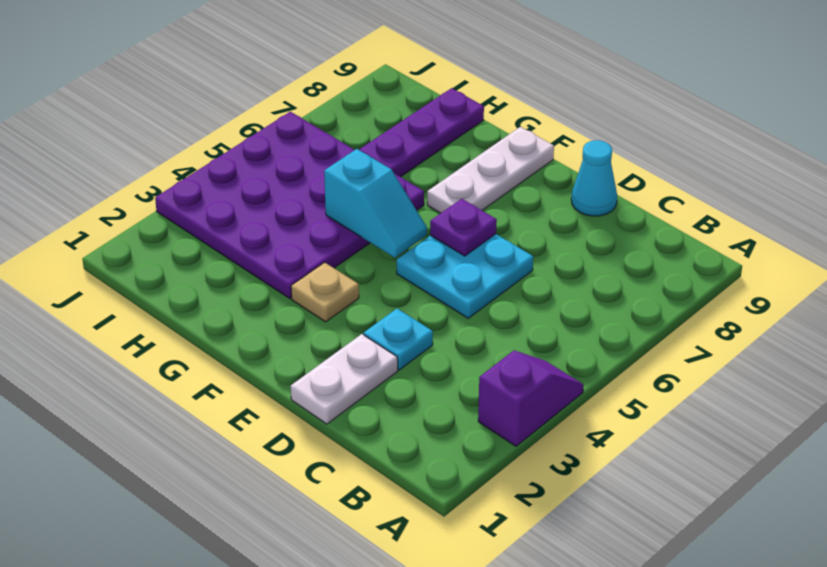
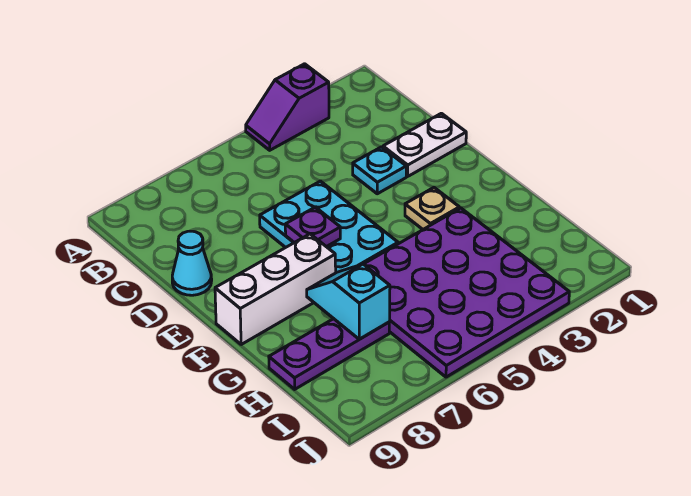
cyan plate D5:E6 level 1 -> cyan plate D5:F6 level 1
cyan slope F5:G5 level 2 top G -> cyan slope G7:H7 level 2 top H
white plate F7:F9 level 1 -> white brick F7:F9 level 1

